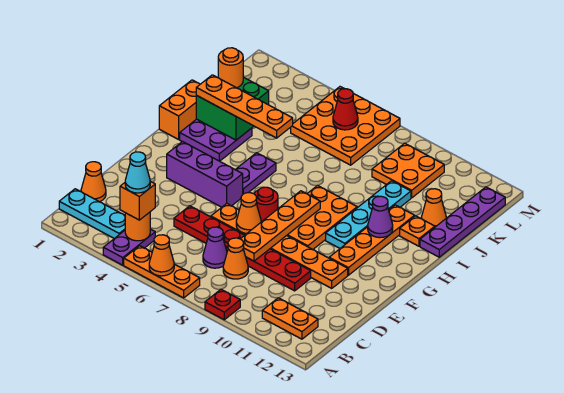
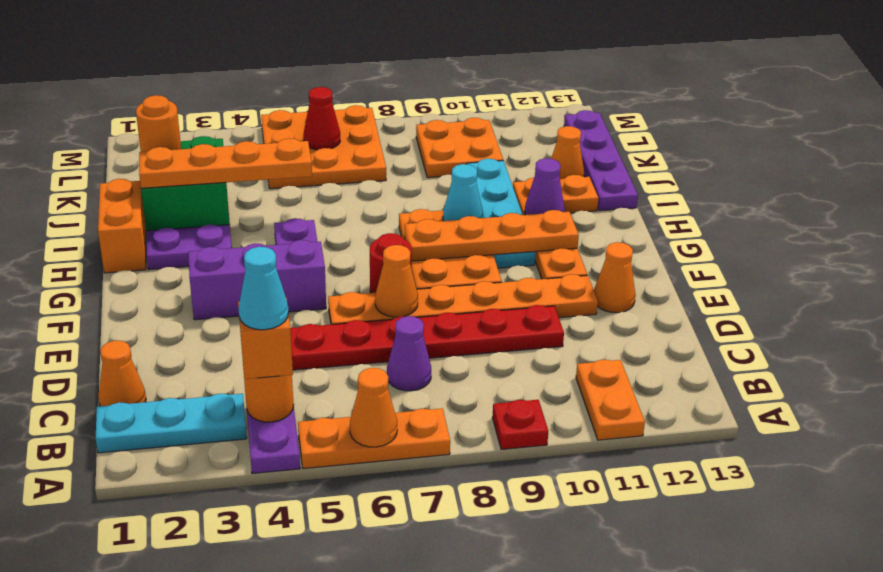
orange plate B11:B12 level 1 -> orange plate A11:B11 level 1
orange cone C8 level 1 -> orange cone E12 level 1
orange plate D8:G8 level 2 -> orange plate G8:G11 level 2
none -> cyan cone H9 level 2

